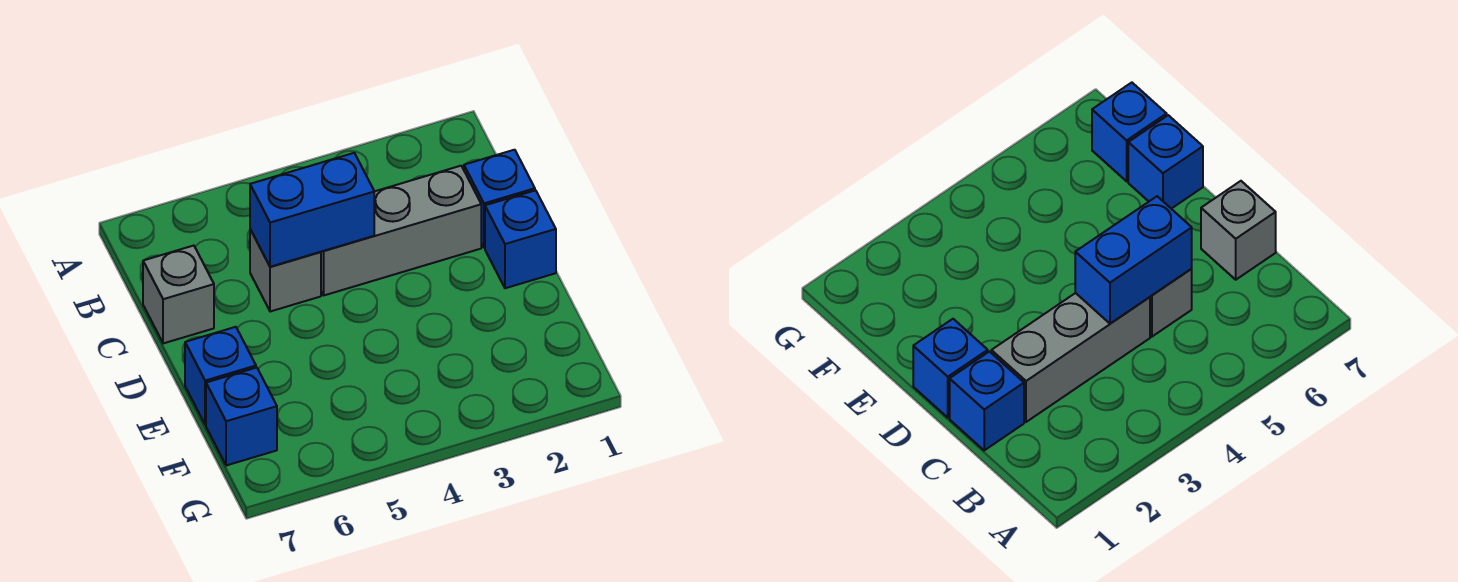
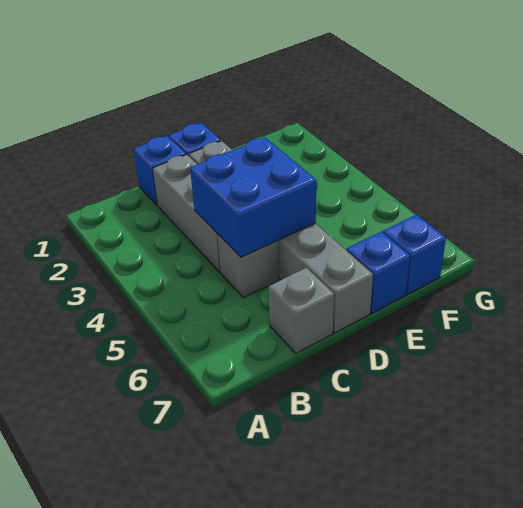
blue brick C4:C5 level 2 -> blue brick C4:D5 level 2
none -> grey brick D2:D7 level 1

